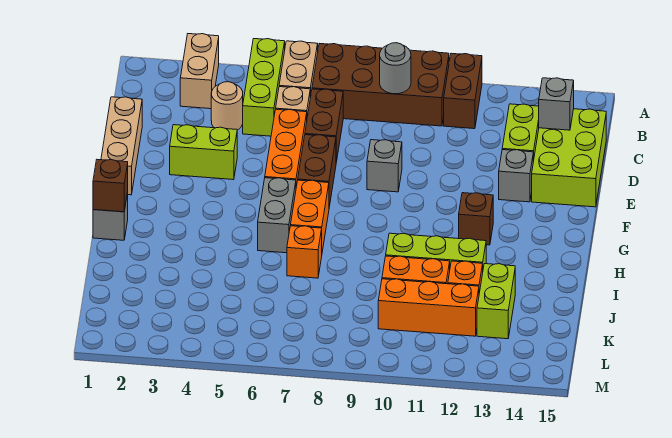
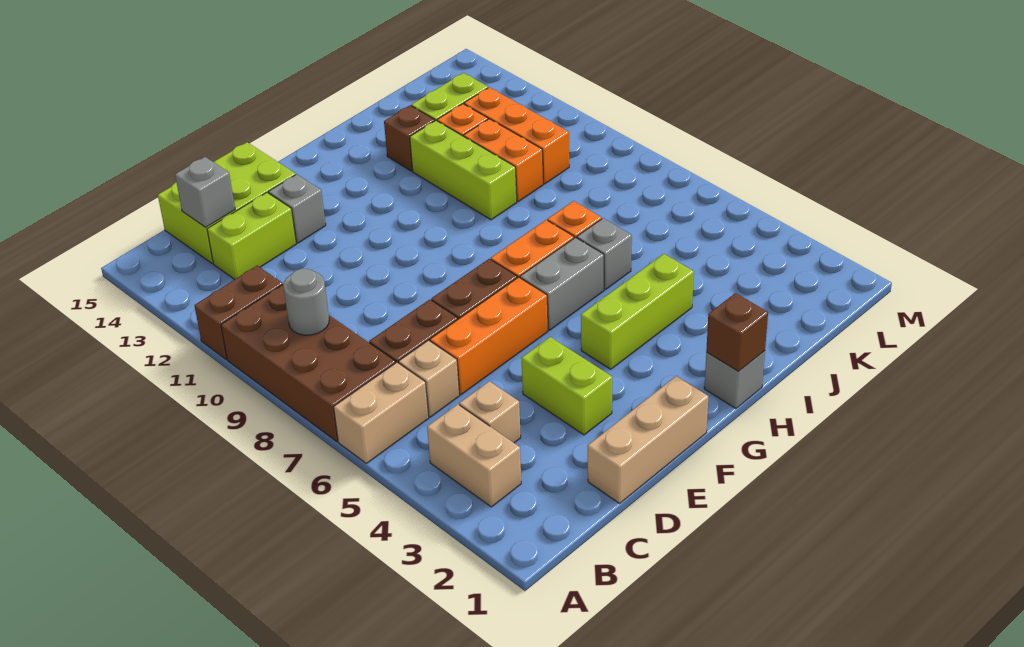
tan brick A3:B3 level 1 -> tan brick B3:B4 level 1
lime brick A5:C5 level 1 -> lime brick G4:I4 level 1
tan round brick C4 level 1 -> tan brick C4 level 1
grey brick E9 level 1 -> grey brick I6 level 1
brown brick G12 level 1 -> brown brick I13 level 1

